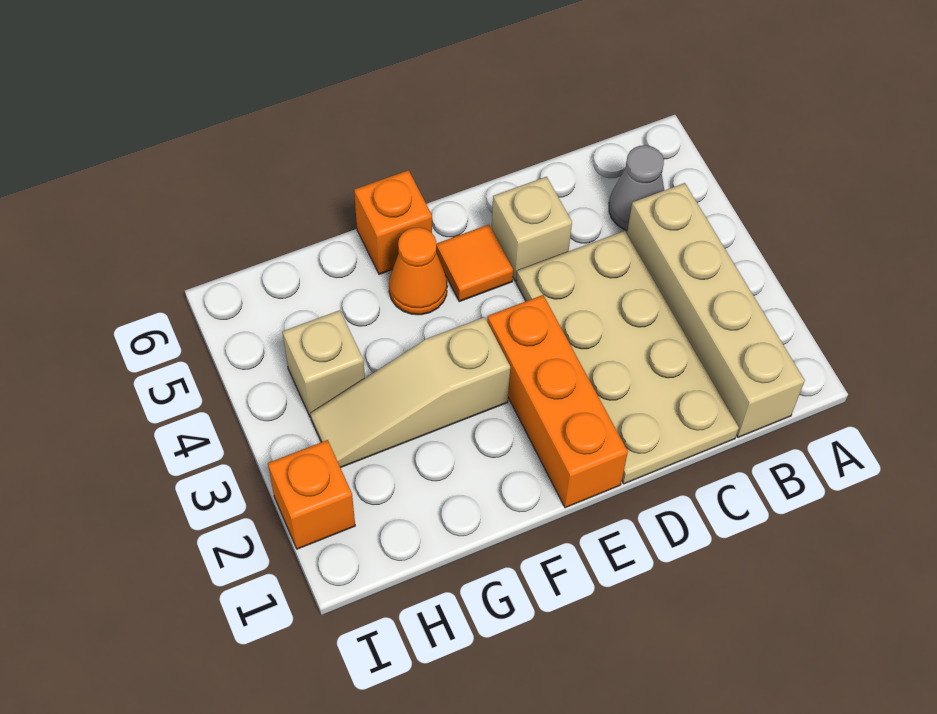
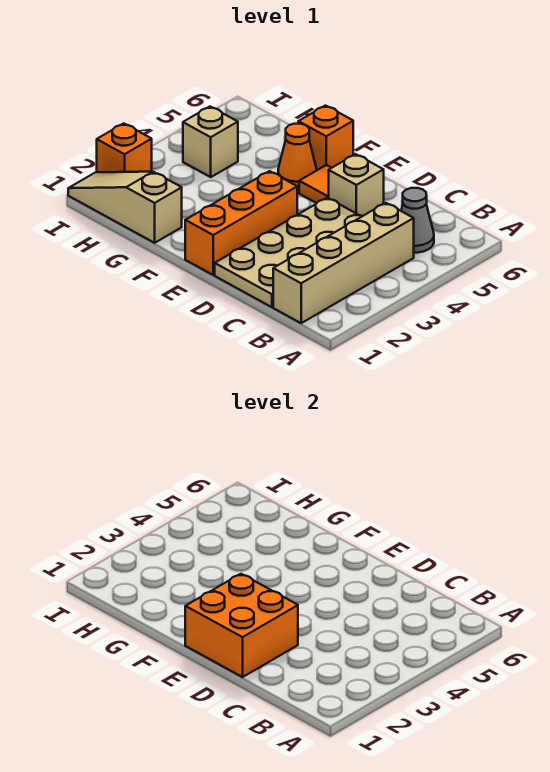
none -> orange brick D1:E2 level 2
tan slope F3:H3 level 1 top F -> tan slope G1:I1 level 1 top G

